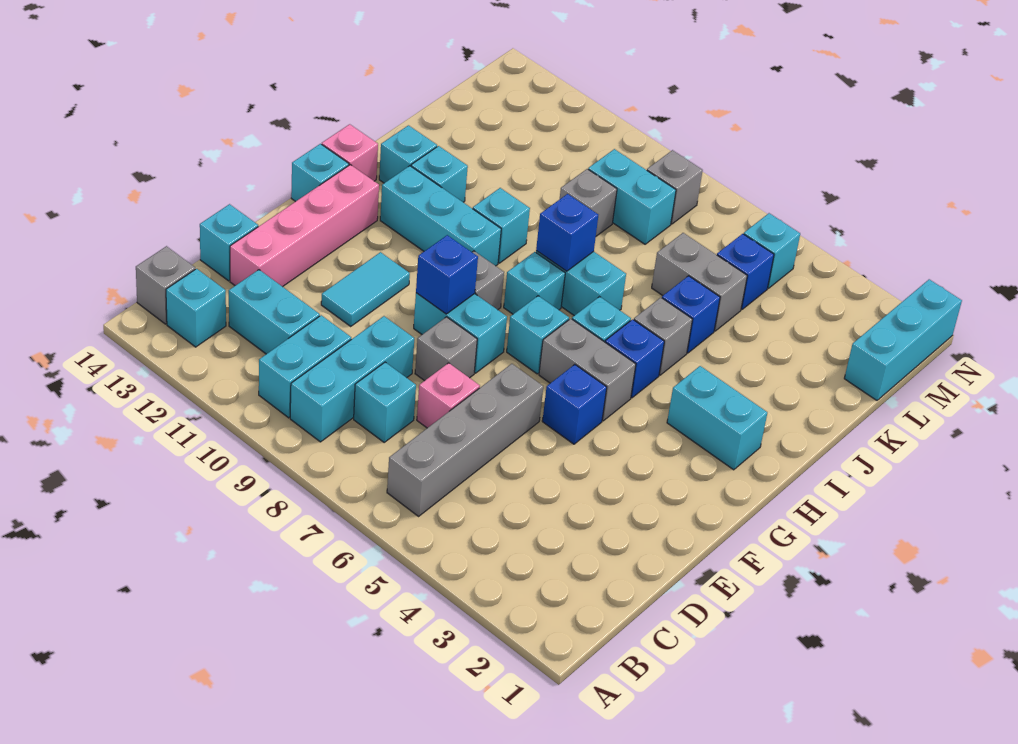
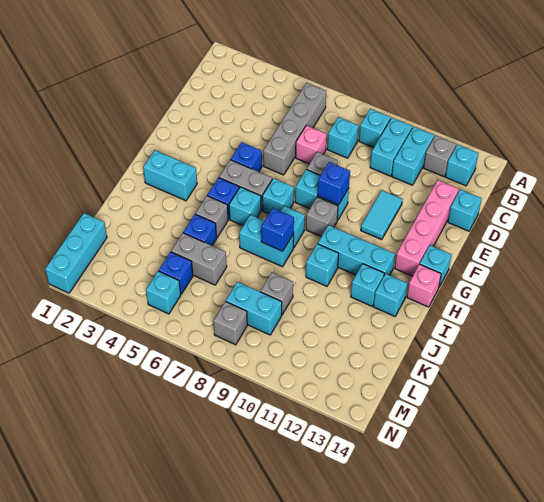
cyan brick B9:D9 level 1 -> cyan brick B9 level 1
grey brick B14 level 1 -> grey brick B12 level 1
cyan brick C11:C12 level 1 -> cyan brick B11:C11 level 1

